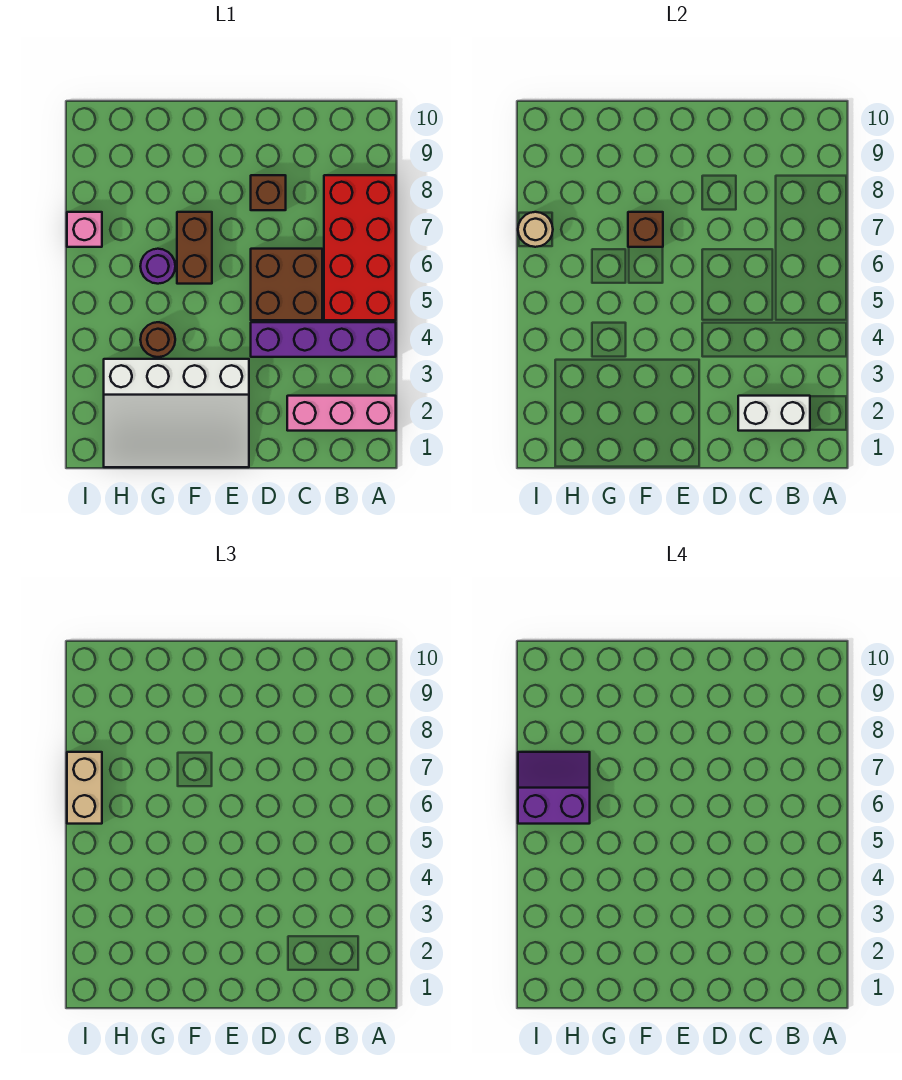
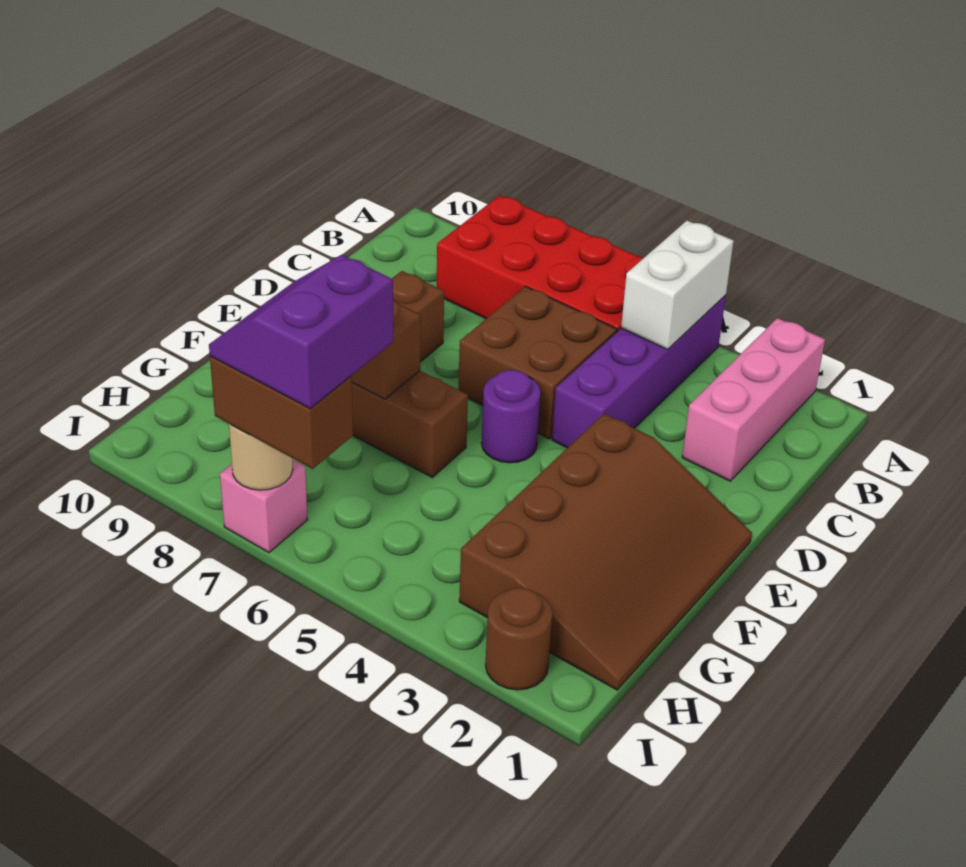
white brick B2:C2 level 2 -> white brick A4:B4 level 2
white slope E1:H3 level 1 top 3 -> brown slope E1:H3 level 1 top 3
brown round brick G4 level 1 -> brown round brick I2 level 1
purple round brick G6 level 1 -> purple round brick E5 level 1
tan brick I6:I7 level 3 -> brown brick I6:I7 level 3

